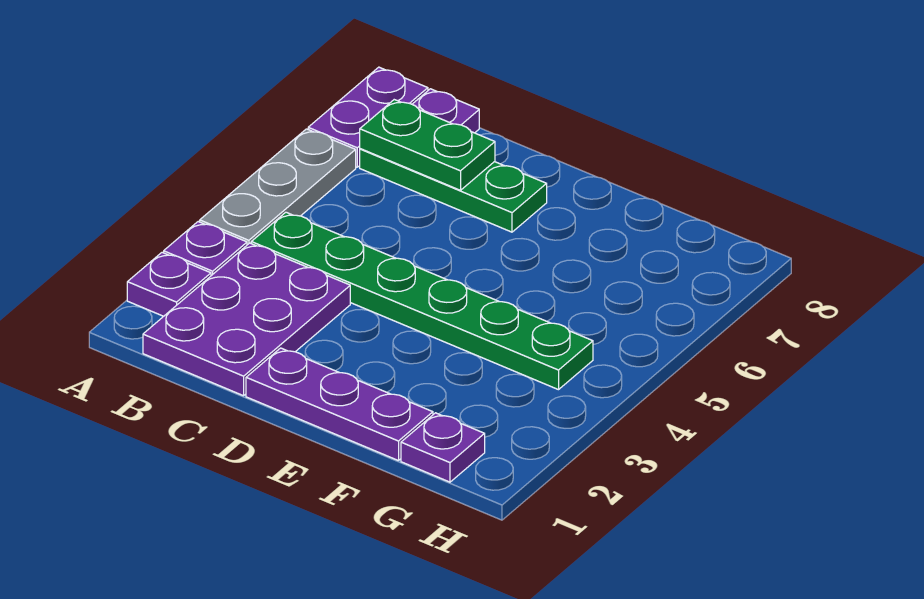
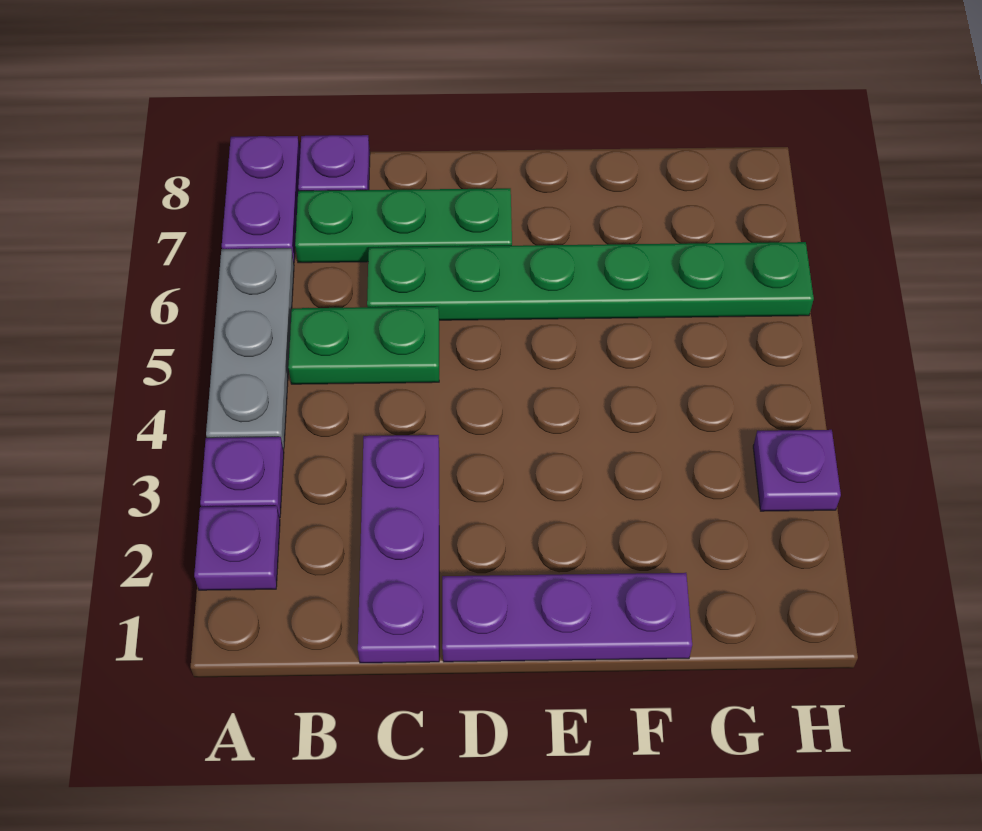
purple plate B1:C3 level 1 -> purple plate C1:C3 level 1
green plate B4:G4 level 1 -> green plate C6:H6 level 1
green plate B7:C7 level 2 -> green plate B5:C5 level 1
purple plate G1 level 1 -> purple plate H3 level 1

